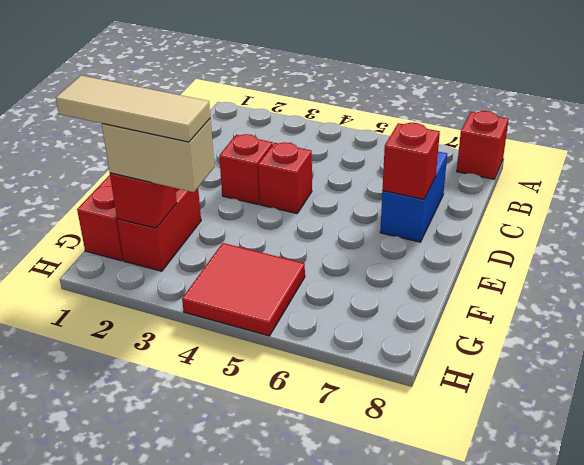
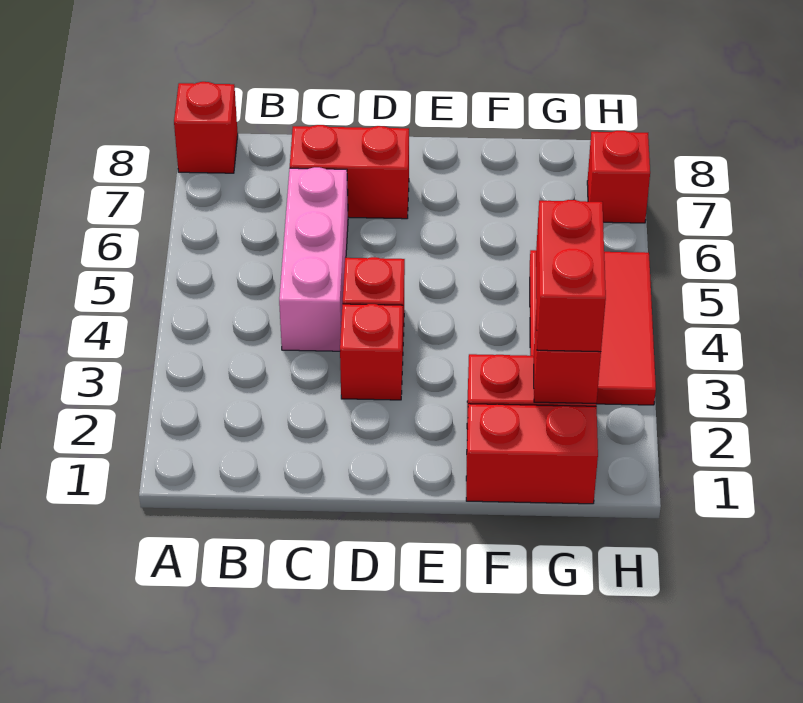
none -> pink brick C4:C6 level 1
blue brick C7:D7 level 1 -> red brick C7:D7 level 1
red brick D7 level 2 -> red brick H7 level 1
tan tile G1:G3 level 4 -> none
tan brick G2:G3 level 3 -> red brick G2:G3 level 3
red tile G4:H5 level 1 -> red tile G3:H5 level 1

